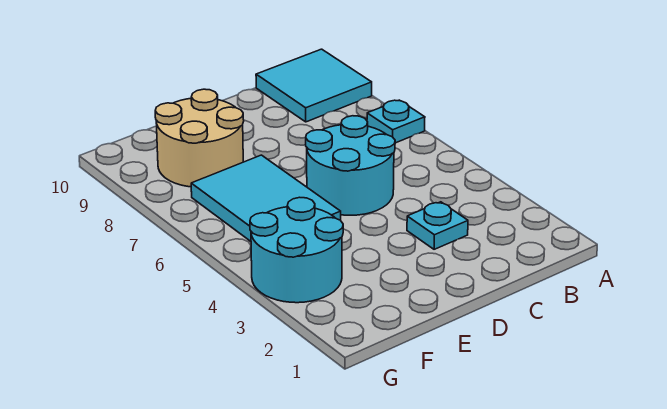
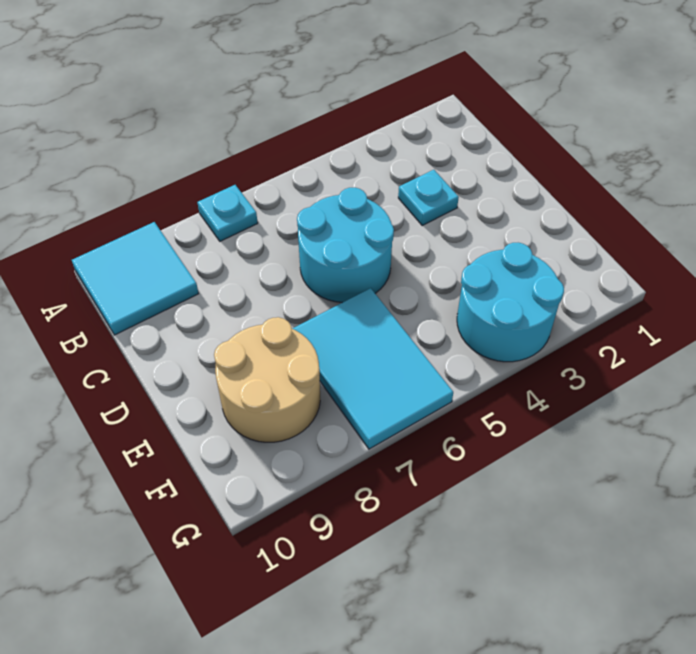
cyan tile E5:F7 level 1 -> cyan tile E6:G7 level 1

